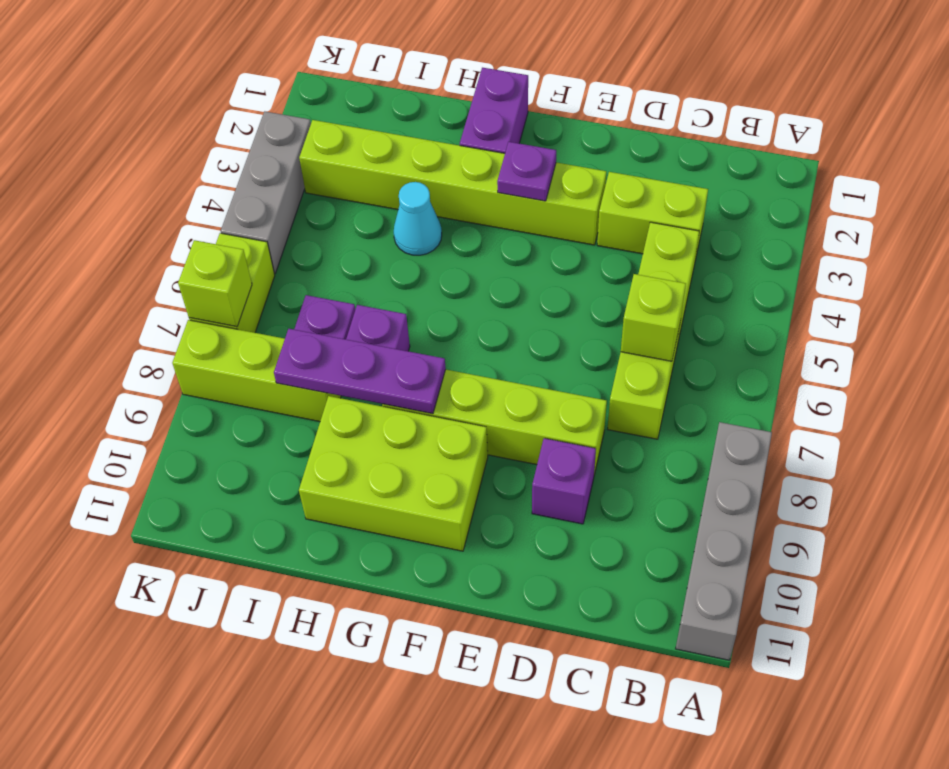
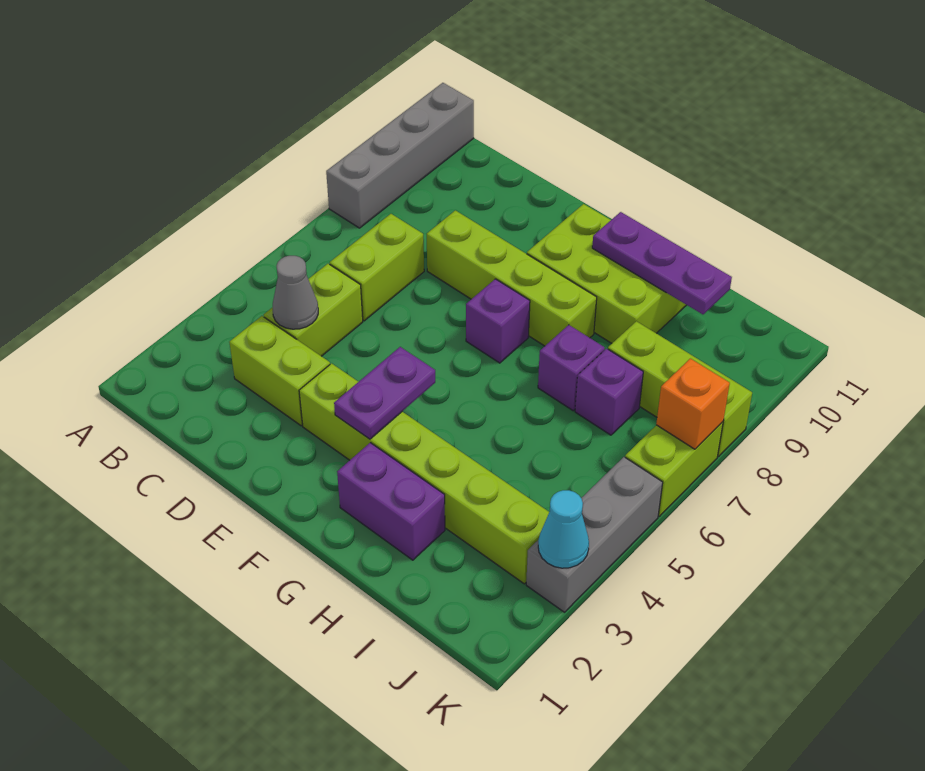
none -> grey cone C4 level 2
lime brick C6 level 2 -> none
purple brick D9 level 1 -> purple brick F7 level 1
purple plate F3 level 2 -> purple plate F3:F4 level 2
purple brick G1:G2 level 1 -> purple brick G2:H2 level 1
purple plate G8:I8 level 2 -> purple plate G10:I10 level 2
cyan cone H4 level 1 -> cyan cone K3 level 2
lime brick K7 level 2 -> orange brick K7 level 2

